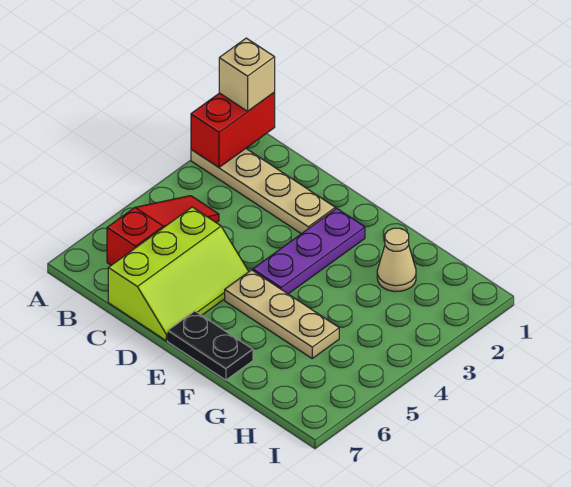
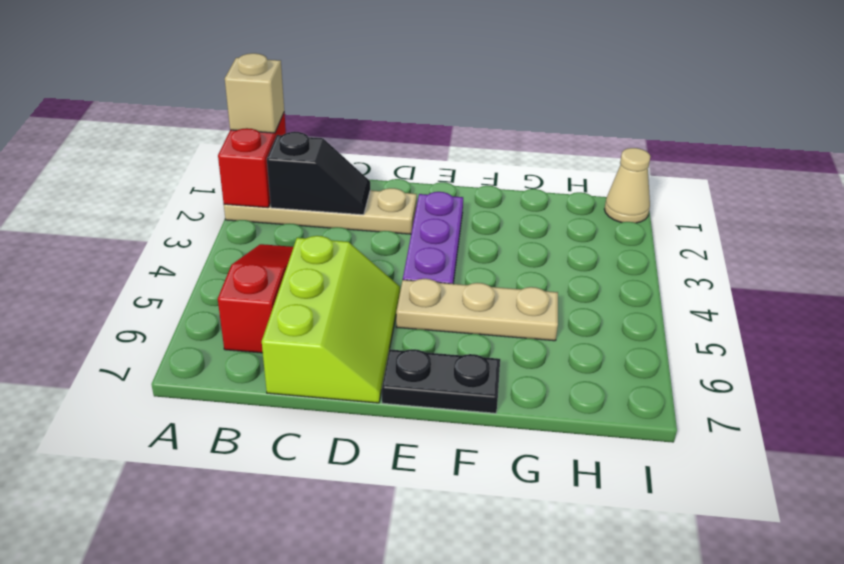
none -> black slope B2:C2 level 2 top B
tan cone G2 level 1 -> tan cone I1 level 1

